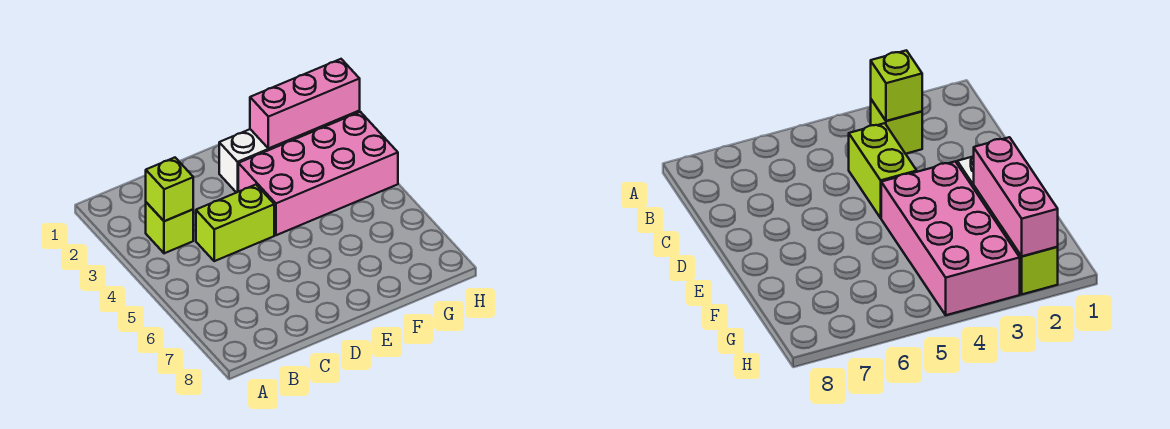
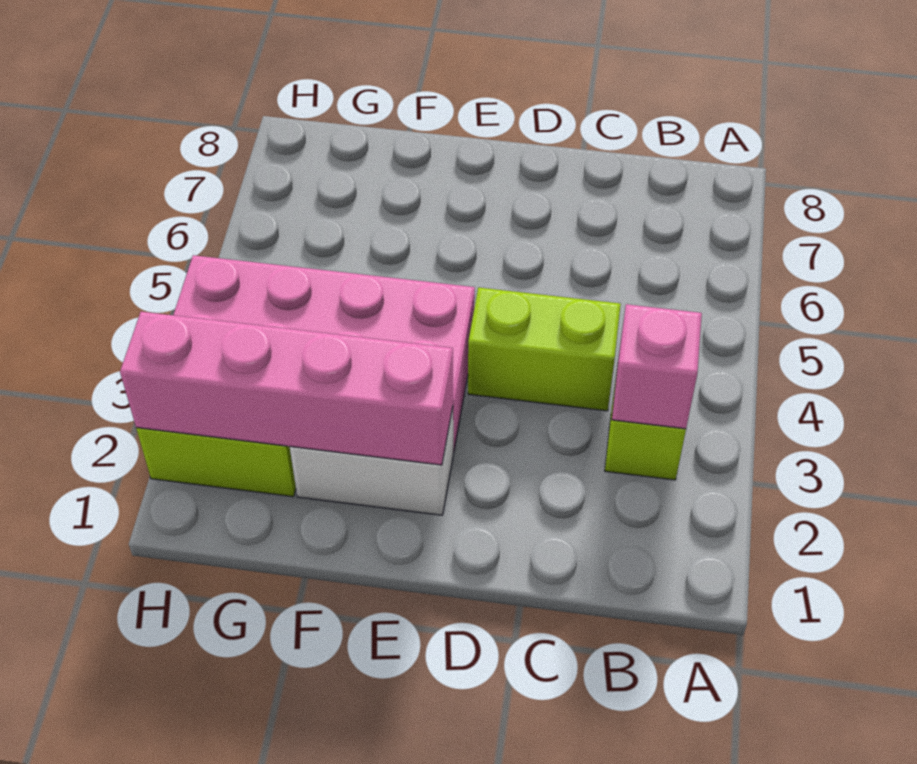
lime brick B3 level 2 -> pink brick B3 level 2
pink brick F2:H2 level 2 -> pink brick E2:H2 level 2

